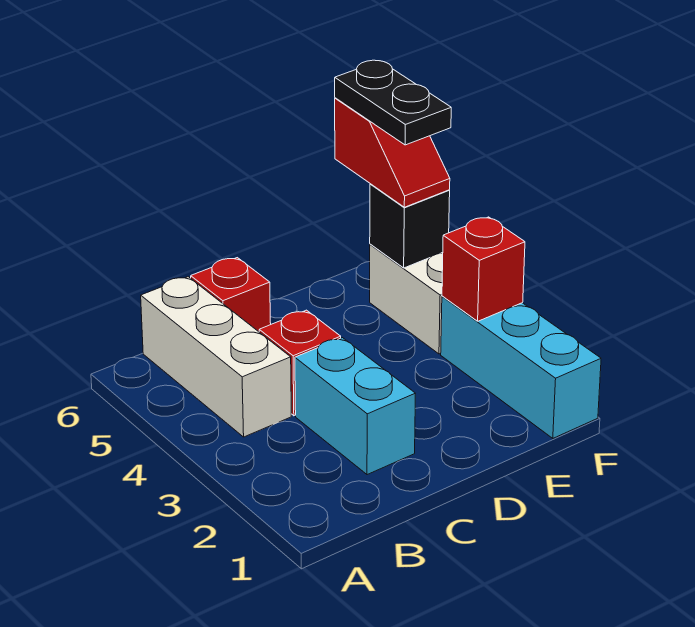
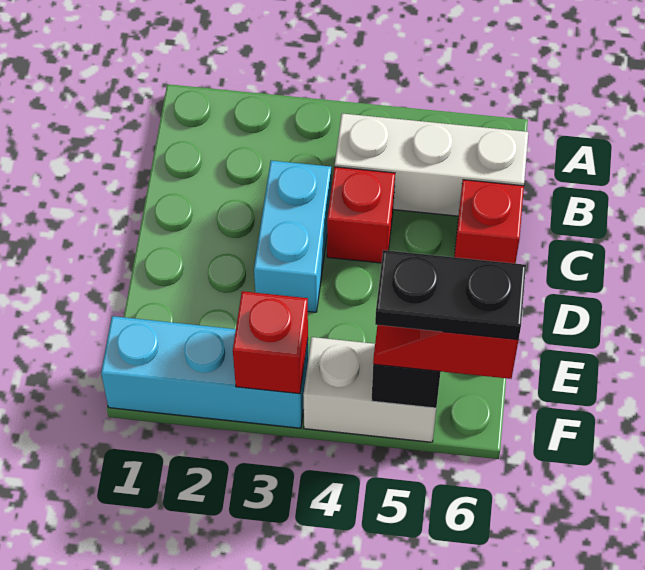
cyan brick C2:C3 level 1 -> cyan brick C3:D3 level 1

